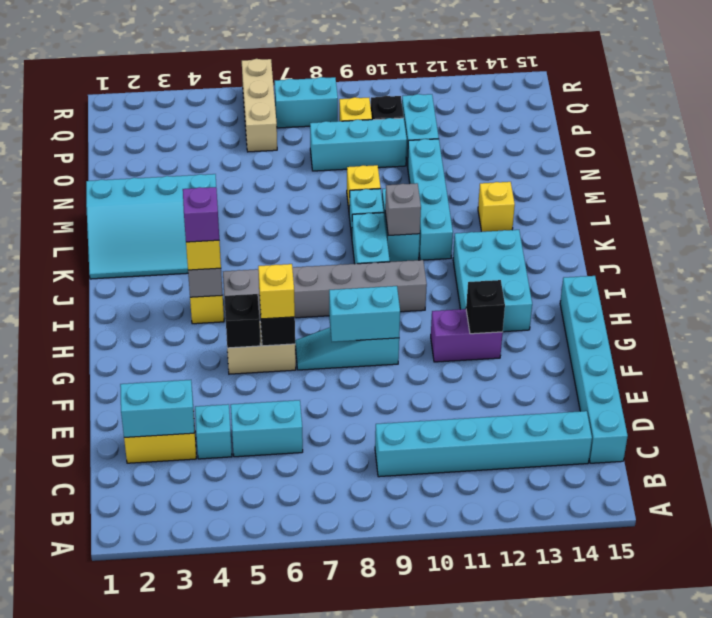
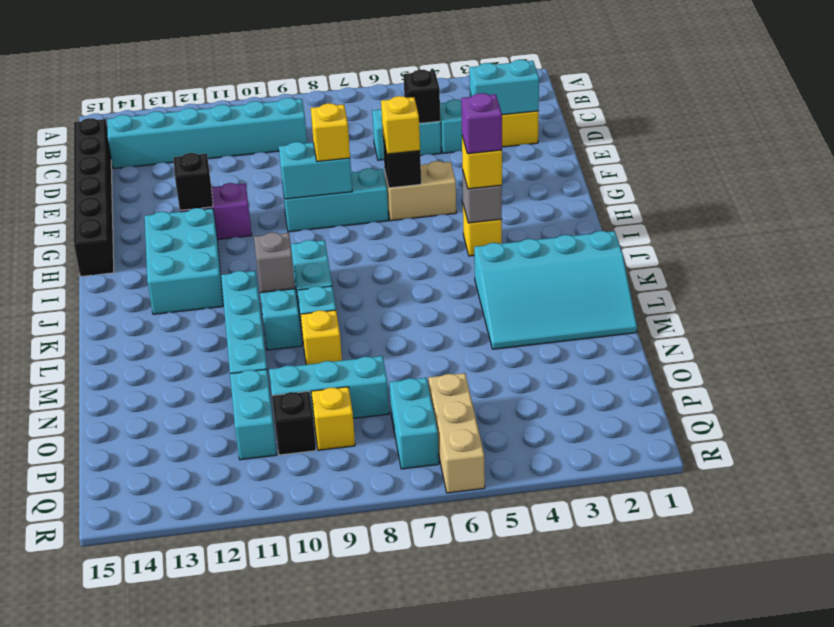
cyan brick C15:H15 level 1 -> black brick C15:H15 level 1
black brick G5 level 2 -> black brick D5 level 2
cyan slope G7:G9 level 1 top 9 -> cyan brick G7:G9 level 1
grey brick I5:I10 level 1 -> none
cyan slope K1:M4 level 1 top M -> cyan slope K1:M4 level 1 top K
yellow brick L13 level 1 -> yellow brick G8 level 3
cyan brick Q7:Q8 level 1 -> cyan brick P7:Q7 level 1

